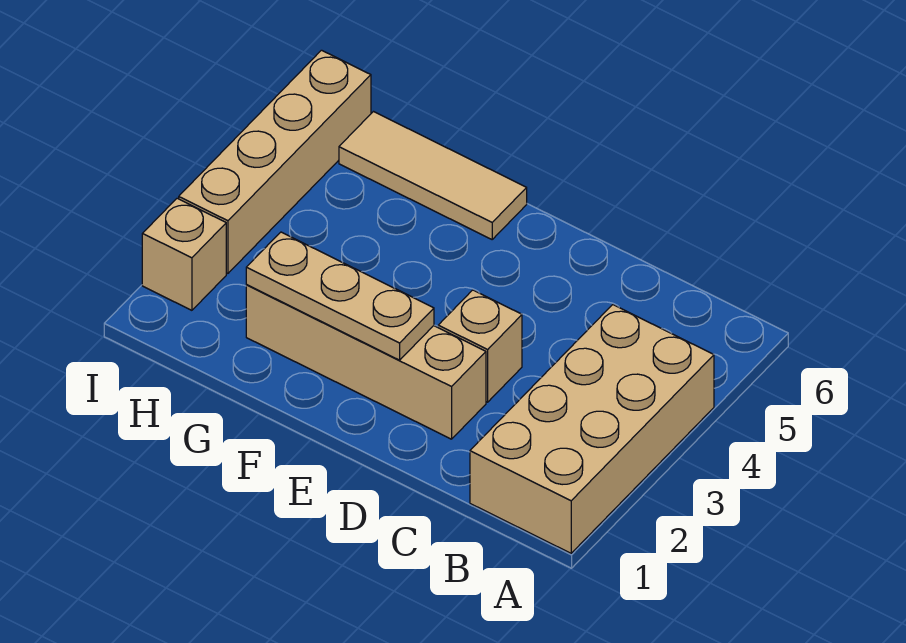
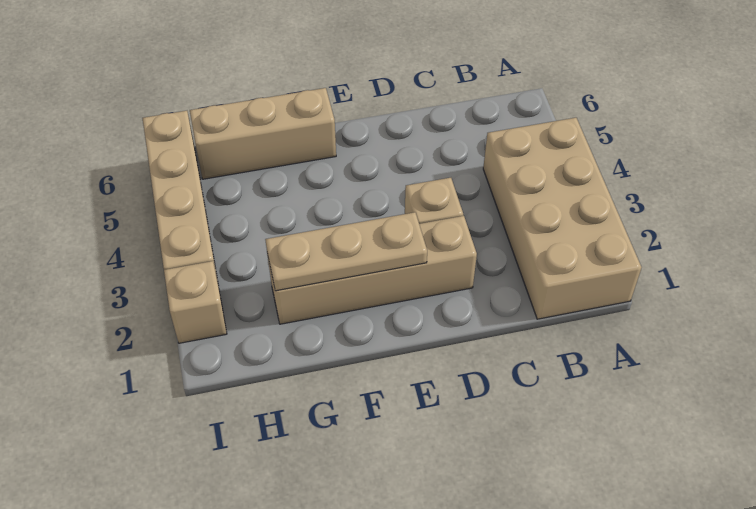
tan tile F6:H6 level 1 -> tan brick F6:H6 level 1

